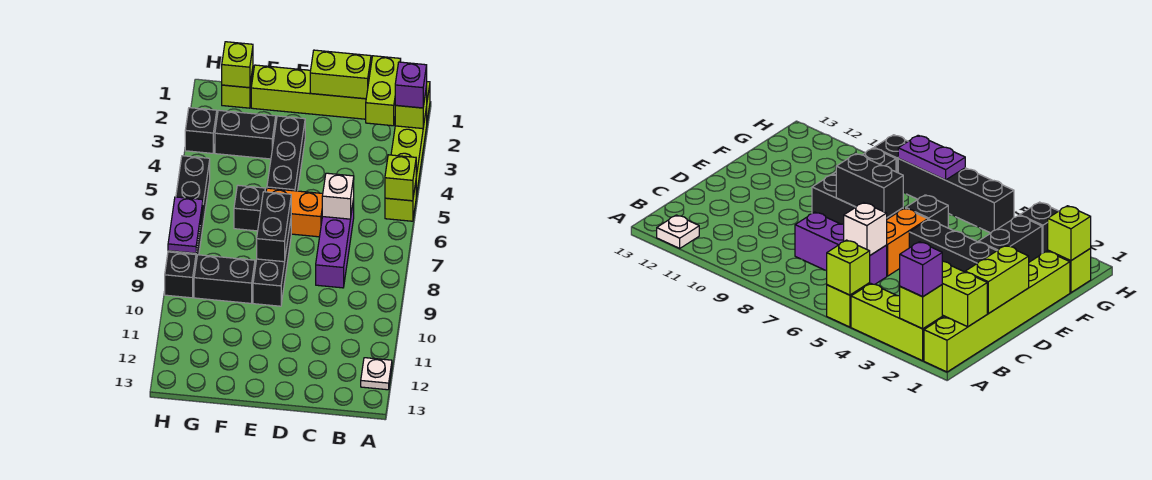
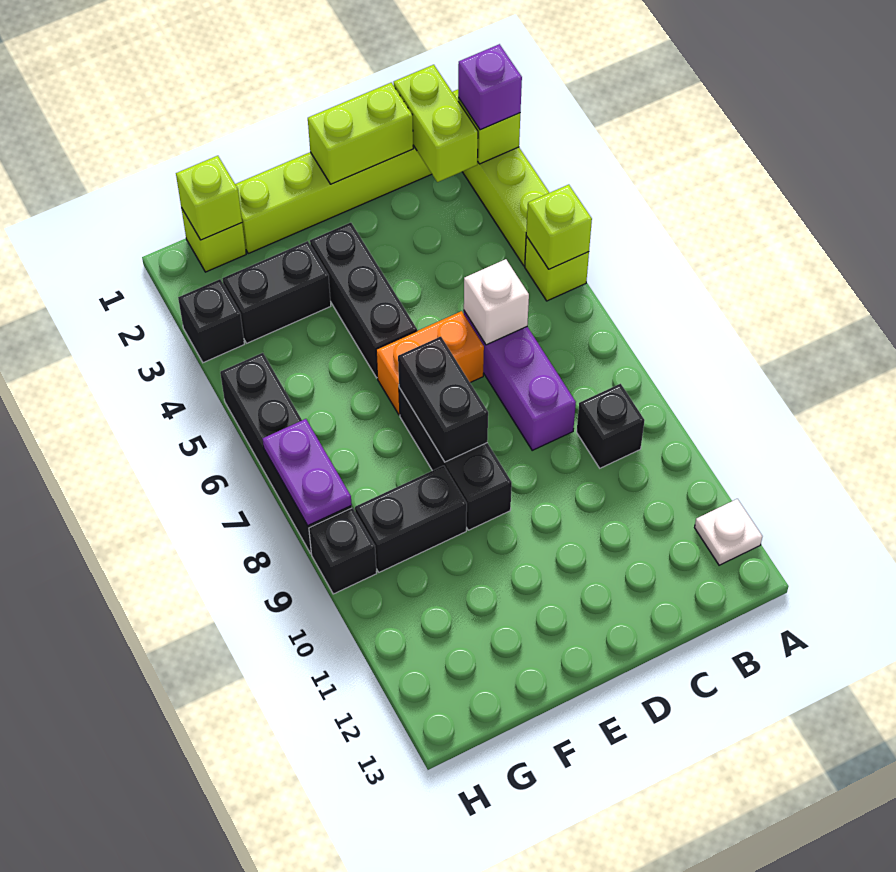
black brick F6 level 1 -> black brick B9 level 1

